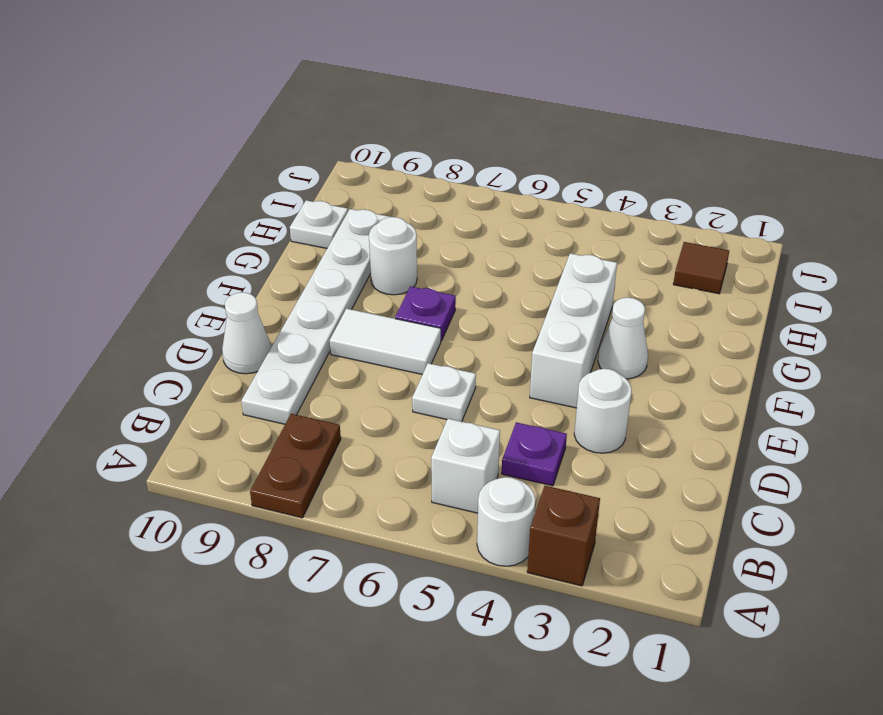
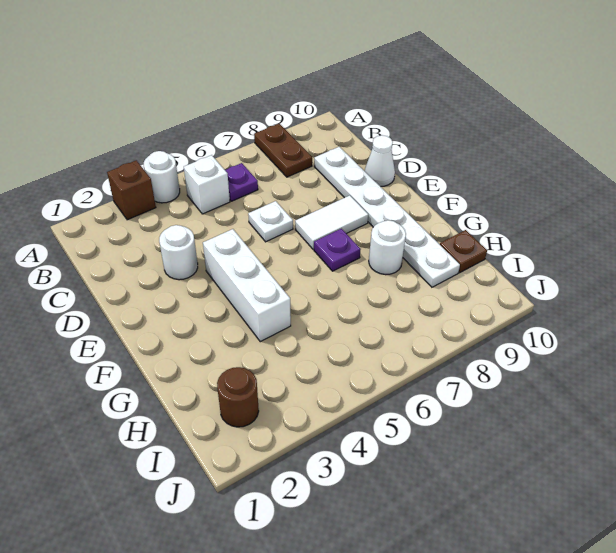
purple plate C4 level 1 -> purple plate B6 level 1
white cone F3 level 1 -> none
white plate H10 level 1 -> brown plate H10 level 1
brown tile I2 level 1 -> brown round brick I2 level 1

